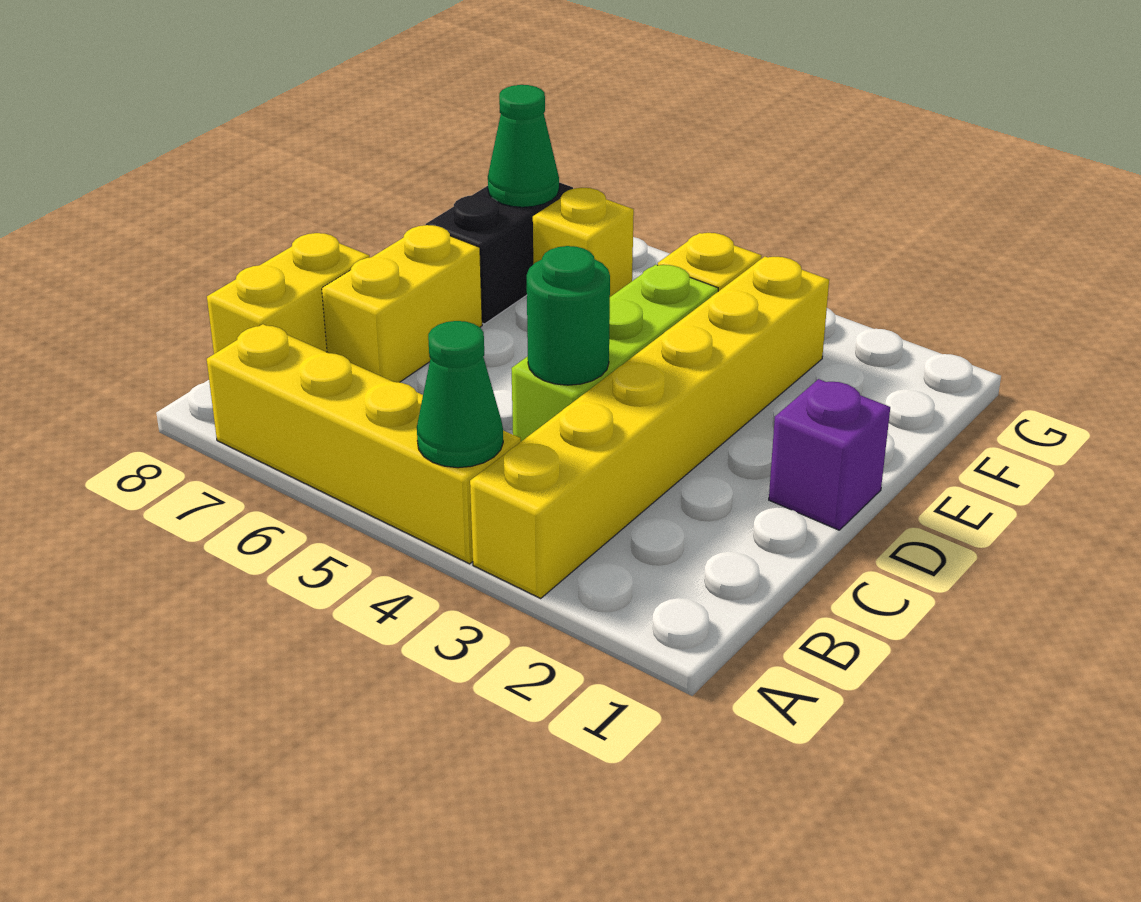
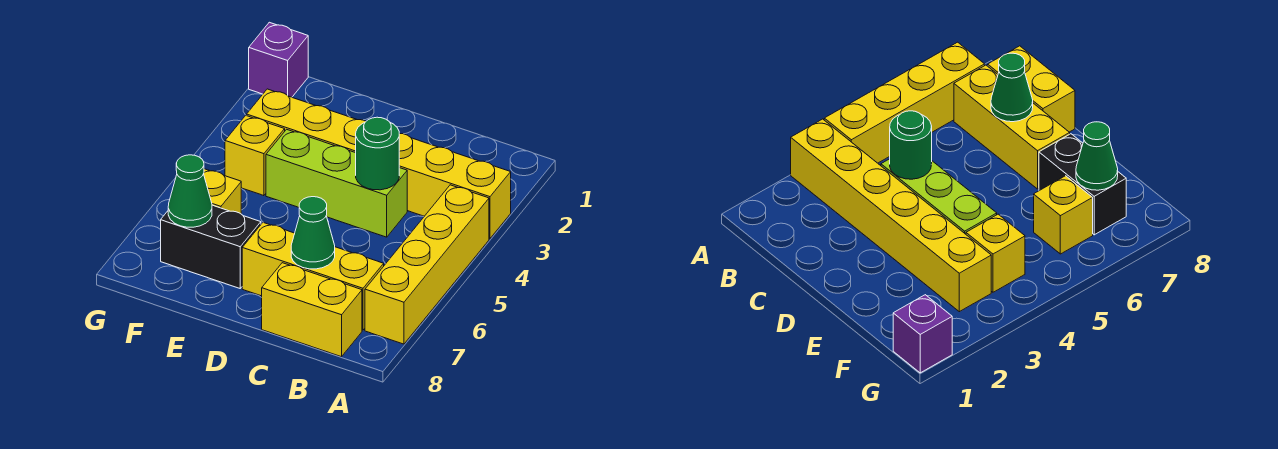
green cone A4 level 2 -> green cone C7 level 2
yellow brick C7:D7 level 1 -> yellow brick B7:D7 level 1
purple brick D1 level 1 -> purple brick G1 level 1

